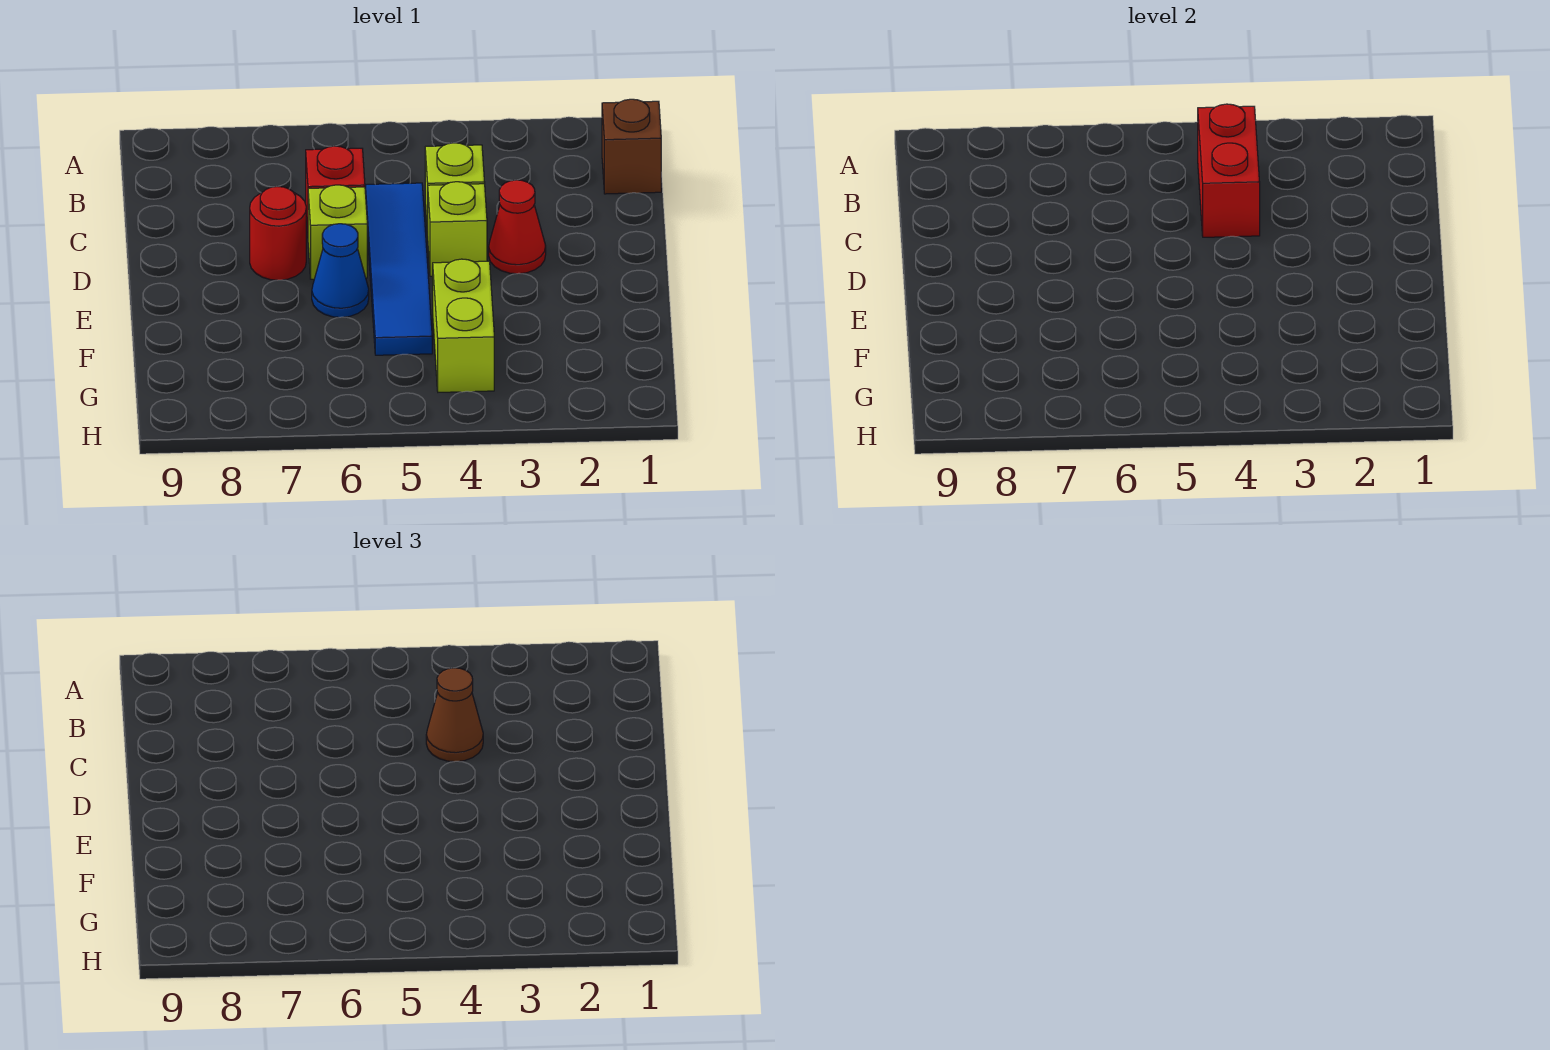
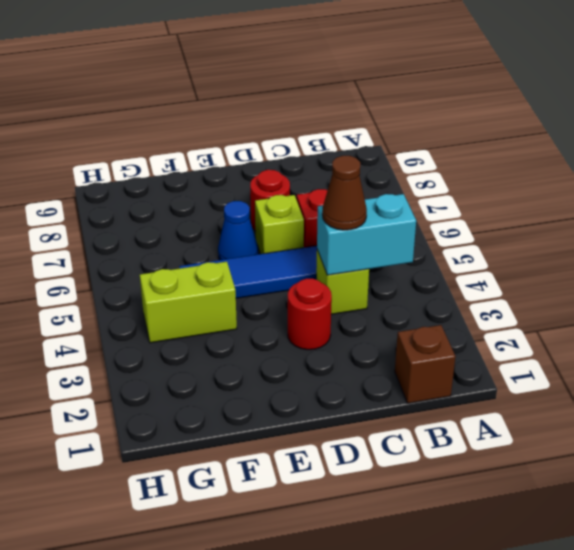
red brick B4:C4 level 2 -> cyan brick B4:C4 level 2
red cone D3 level 1 -> red round brick D3 level 1
lime brick D4 level 1 -> none

